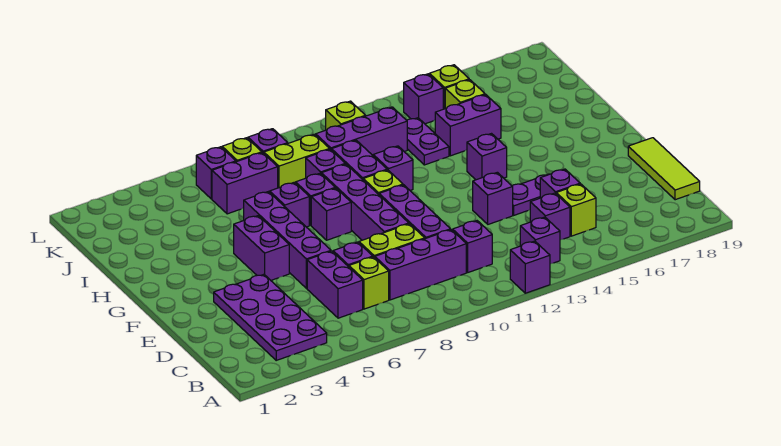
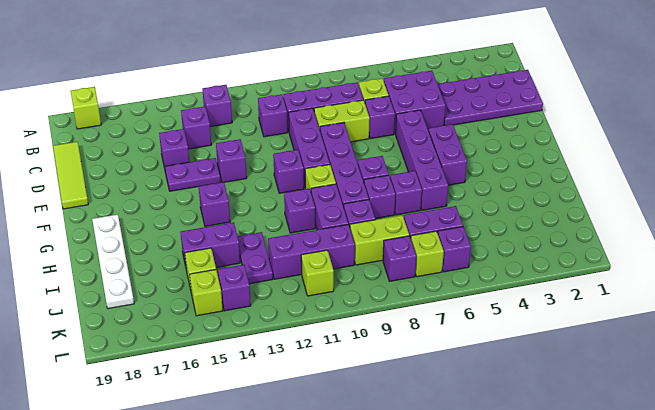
purple brick A12 level 1 -> purple brick F11 level 1
purple plate B3:E4 level 1 -> purple plate C1:D4 level 1
purple brick C6:D6 level 1 -> purple brick C5:D6 level 1
lime brick C15 level 1 -> lime brick A18 level 1
none -> white plate G18:J18 level 1

